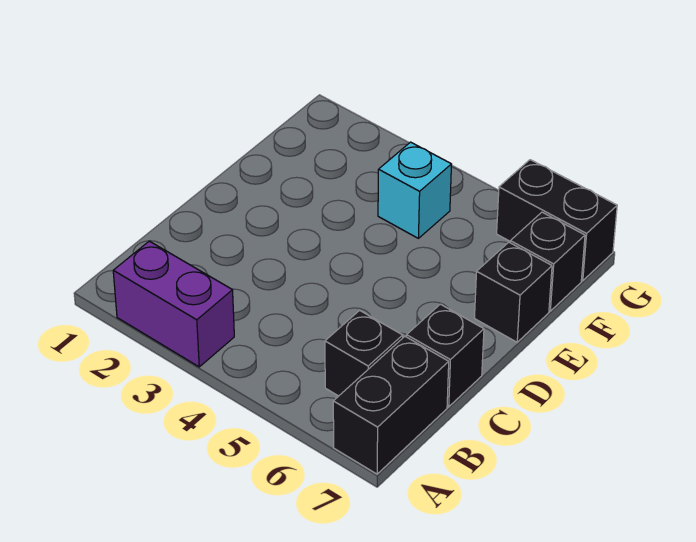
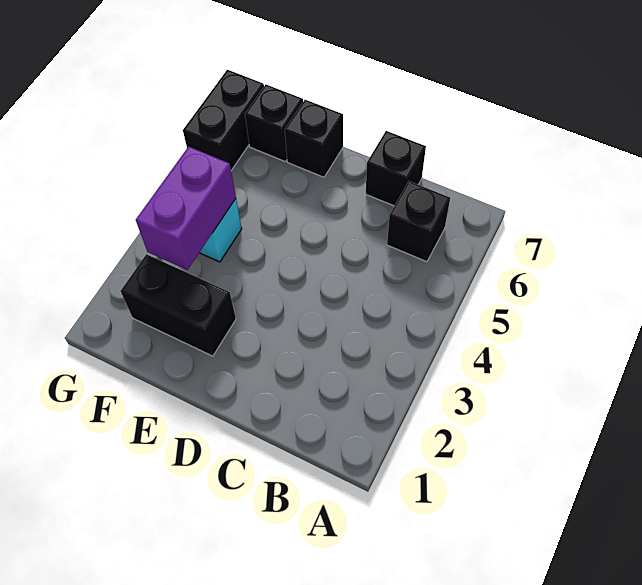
purple brick A2:A3 level 1 -> purple brick F3:F4 level 2
black brick A7:B7 level 1 -> black brick E2:F2 level 1

